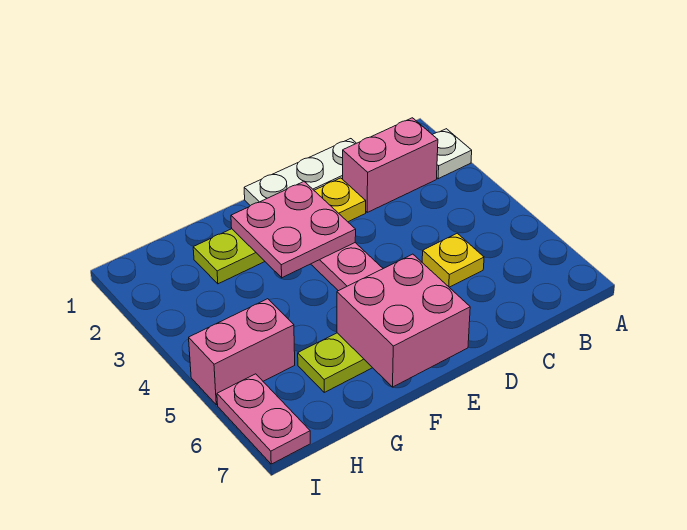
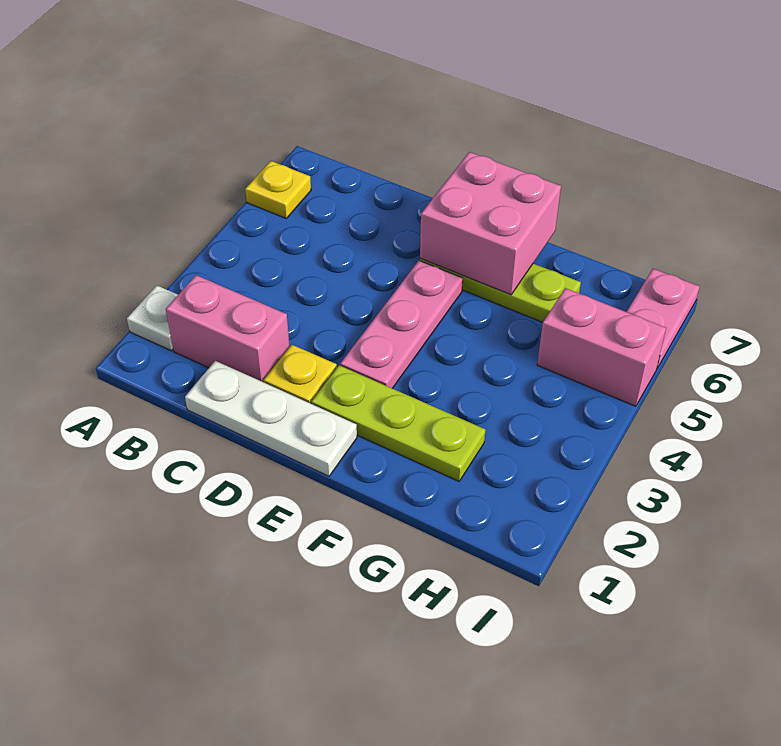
yellow plate C5 level 1 -> yellow plate A6 level 1
pink plate E2:F3 level 2 -> none

